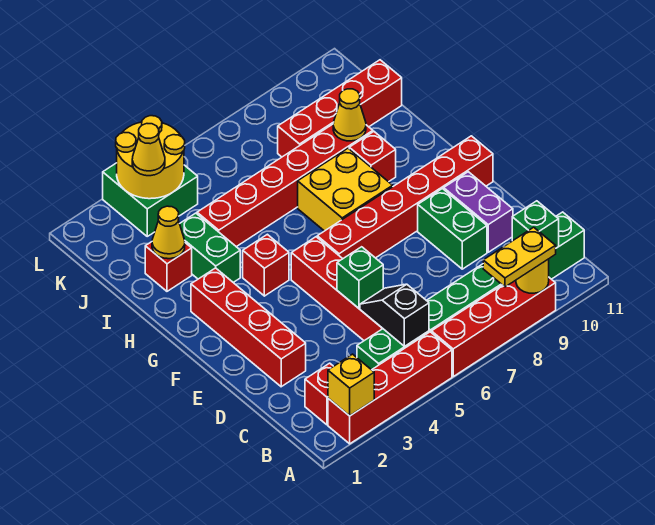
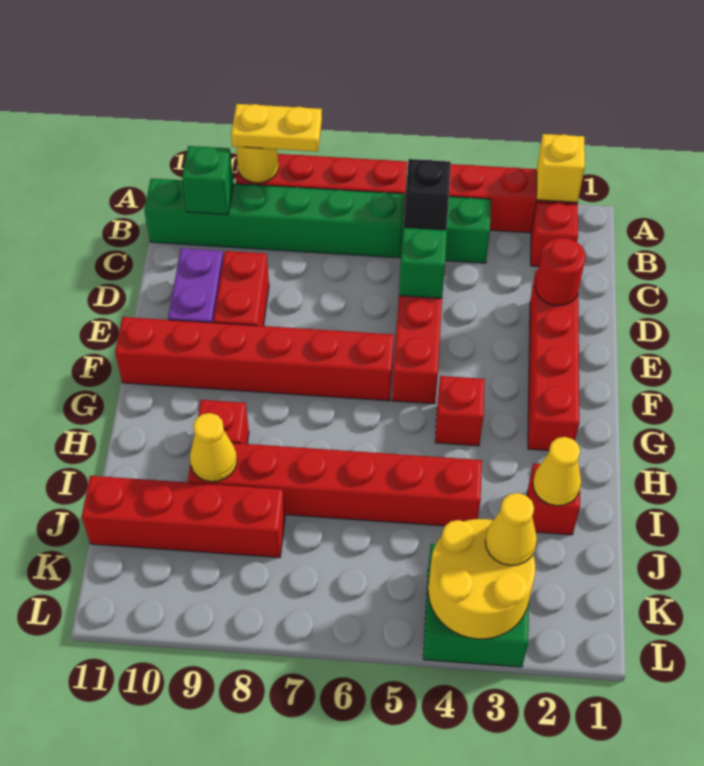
none -> red round brick D2 level 2
green brick D9:E9 level 1 -> red brick D9:E9 level 1
yellow brick G7:H8 level 1 -> none
green brick H3:I3 level 1 -> none

